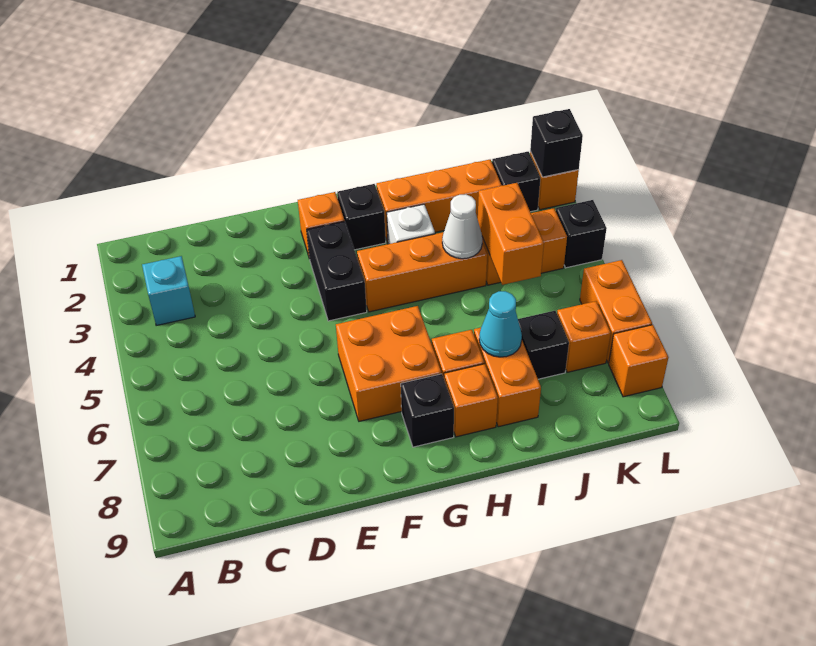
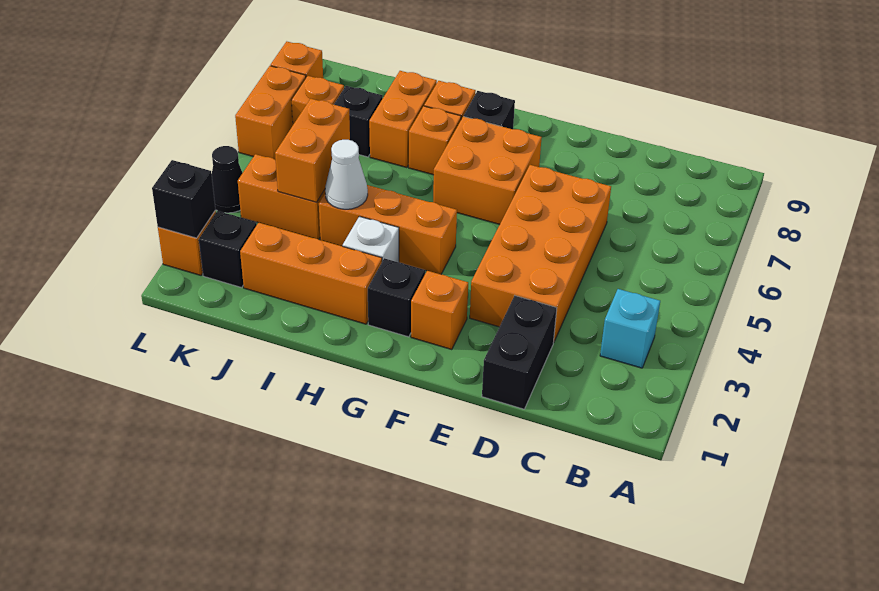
none -> orange brick D3:E6 level 1
black brick F3:F4 level 1 -> black brick D1:D2 level 1
cyan cone I7 level 2 -> none
black brick L4 level 1 -> black cone L4 level 1

